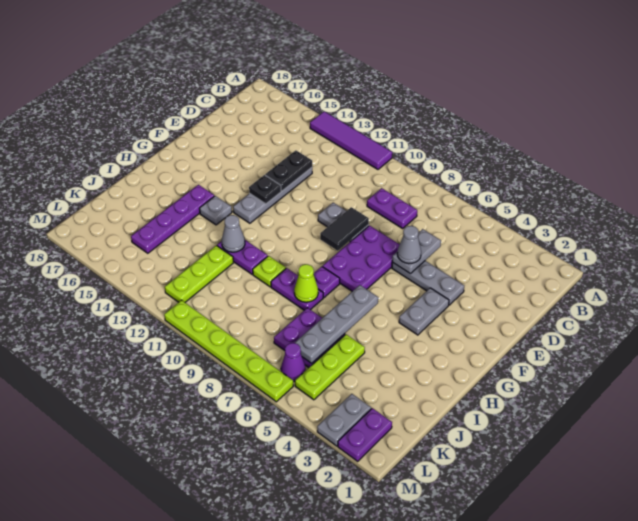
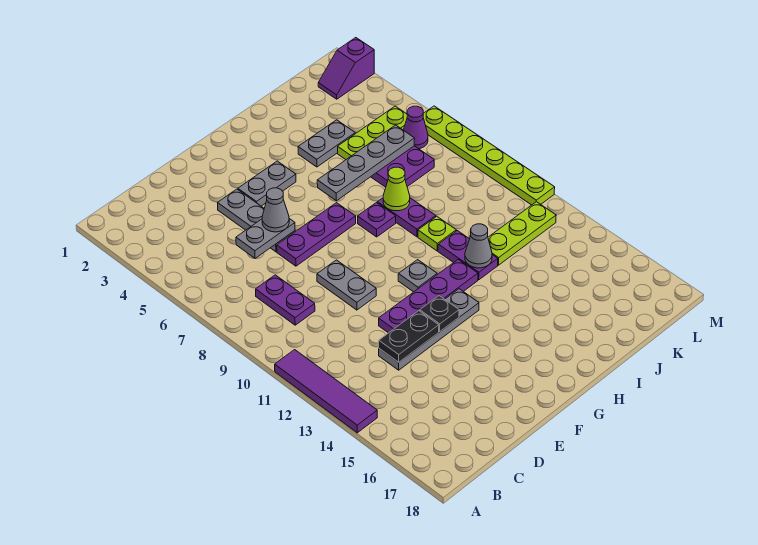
purple plate E7:G8 level 1 -> purple plate E7:G7 level 1
black tile E9:F9 level 2 -> none
grey plate H14 level 1 -> grey plate G11 level 1
purple plate H15:K15 level 1 -> purple plate E12:H12 level 1
purple plate L2:M2 level 1 -> purple slope L2:M2 level 1 top M
grey plate L3:M3 level 1 -> grey plate I4:J4 level 1

